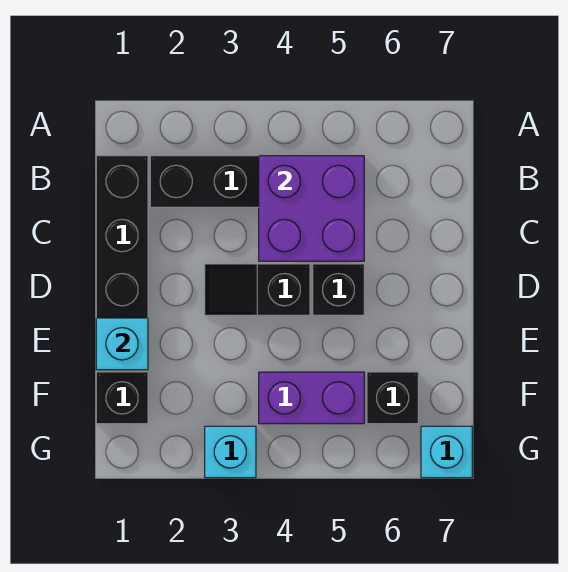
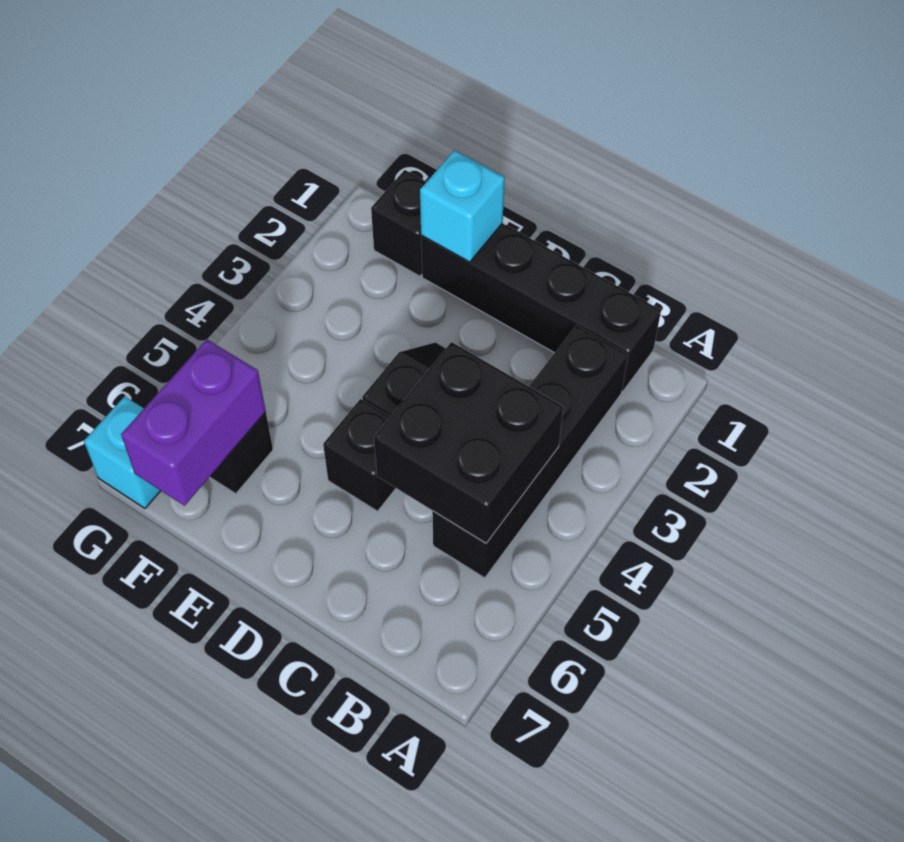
purple brick B4:C5 level 2 -> black brick B4:C5 level 2
purple brick F4:F5 level 1 -> purple brick F6:F7 level 2
cyan brick G3 level 1 -> none

